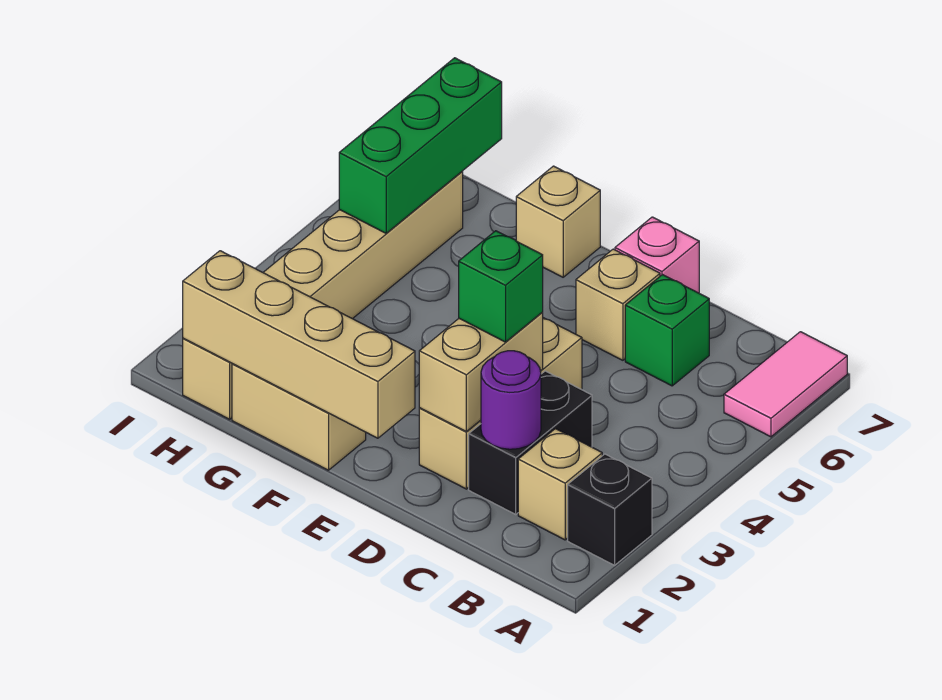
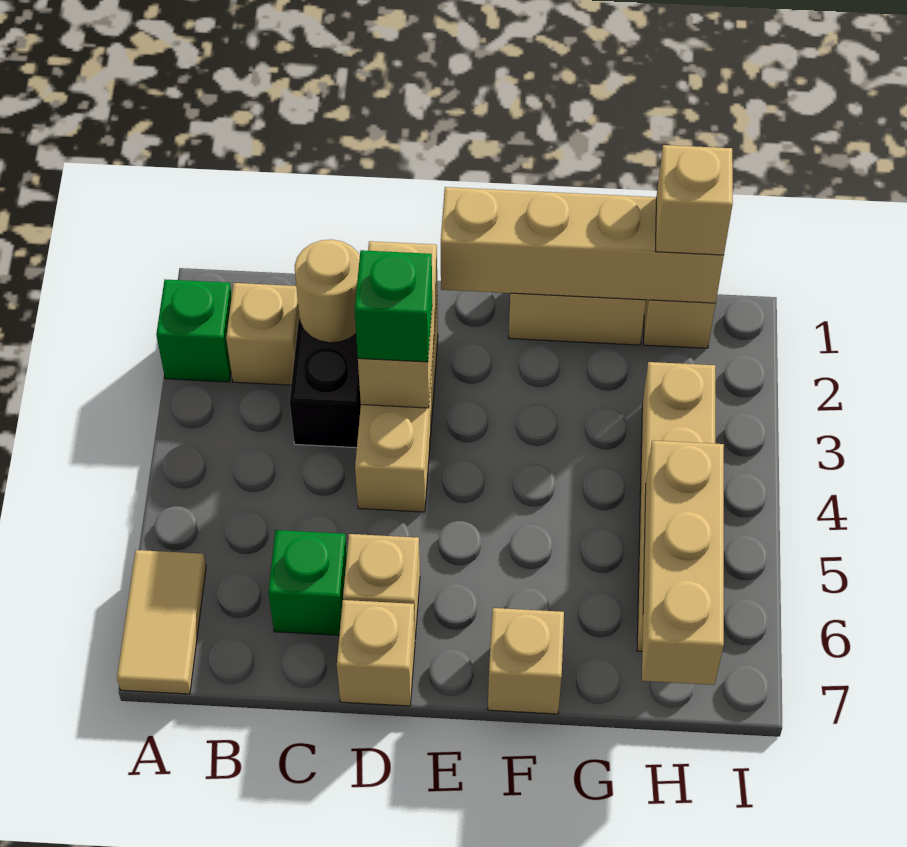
black brick A2 level 1 -> green brick A2 level 1
pink tile A6:A7 level 1 -> tan tile A6:A7 level 1
purple round brick C2 level 2 -> tan round brick C2 level 2
pink brick D7 level 1 -> tan brick D7 level 1
none -> tan brick H1 level 3
green brick H5:H7 level 2 -> tan brick H5:H7 level 2

